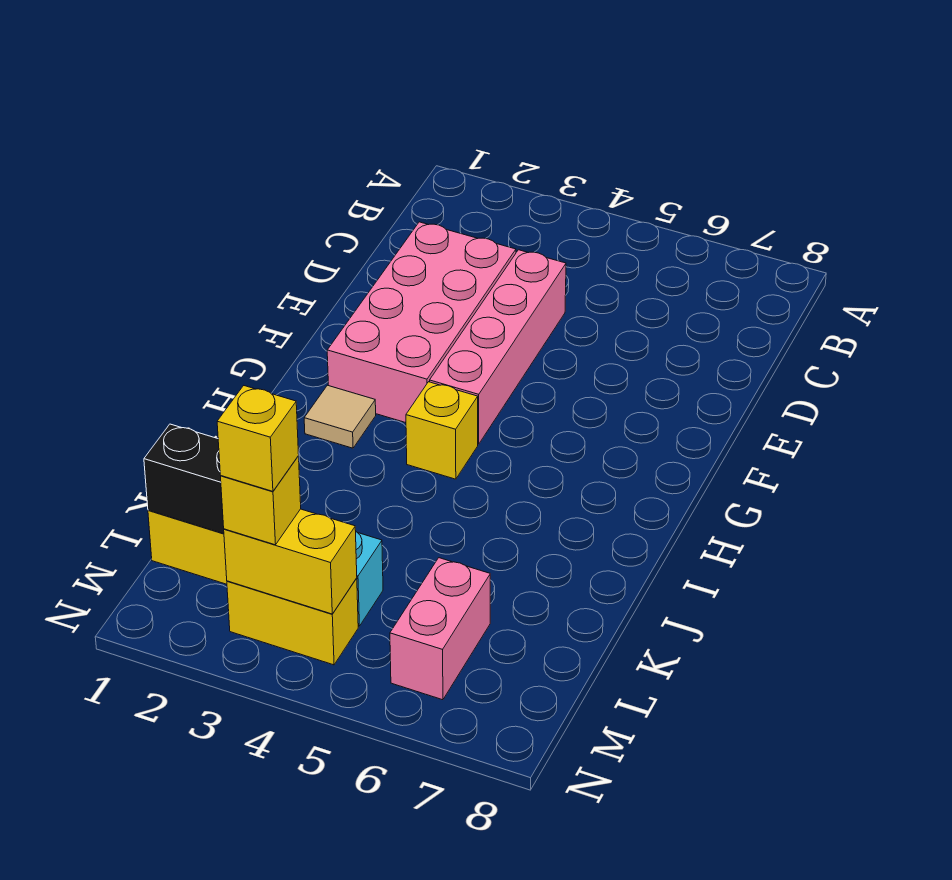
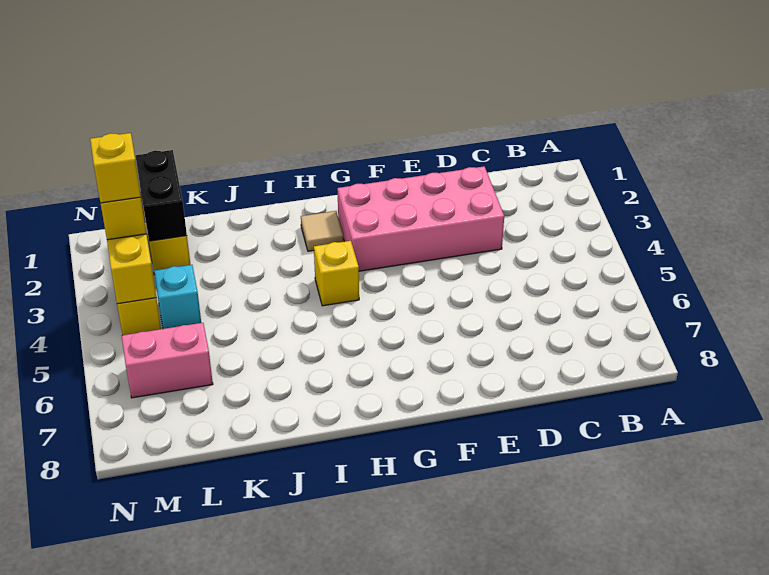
pink brick D4:G4 level 1 -> none

